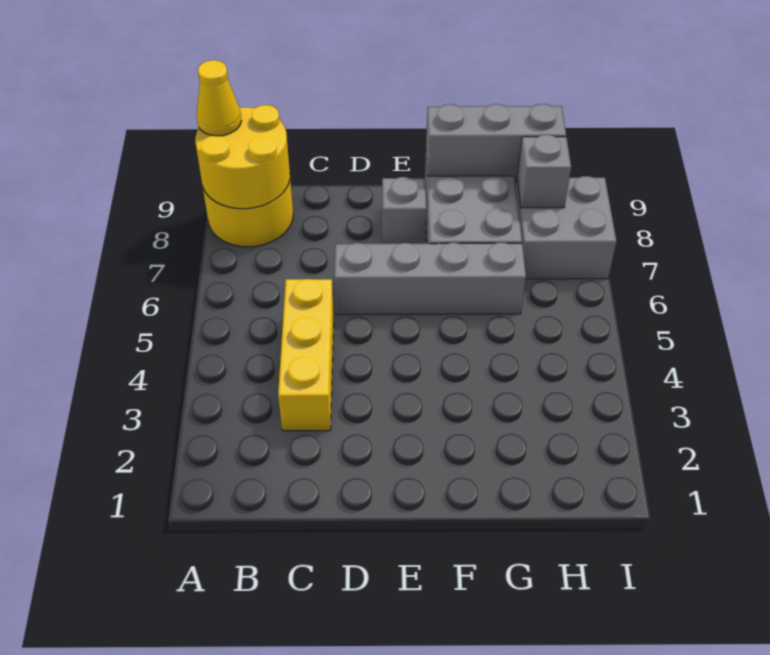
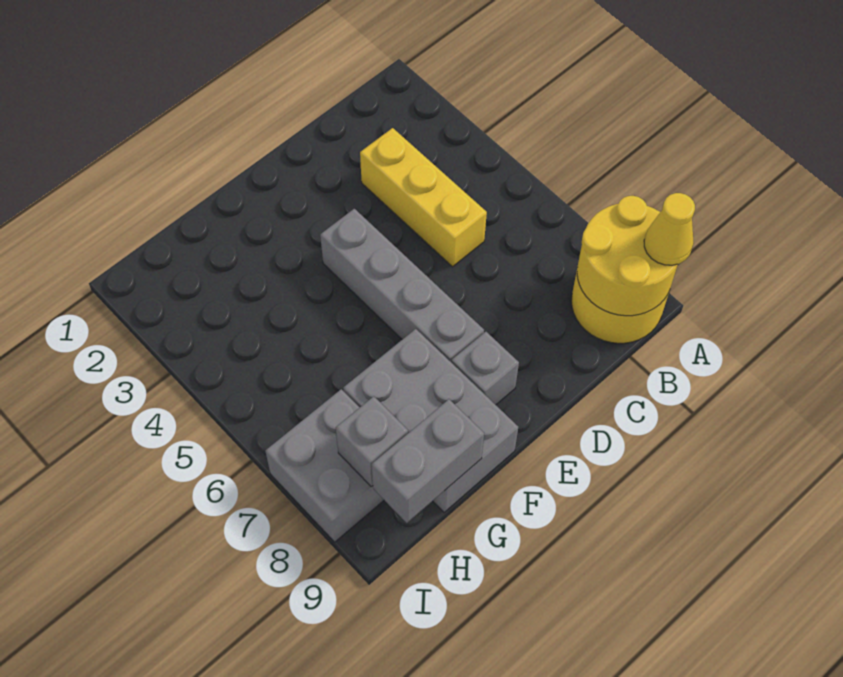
grey brick D6:G6 level 1 -> grey brick E4:E7 level 1
grey brick F9:H9 level 2 -> grey brick G9:H9 level 2

